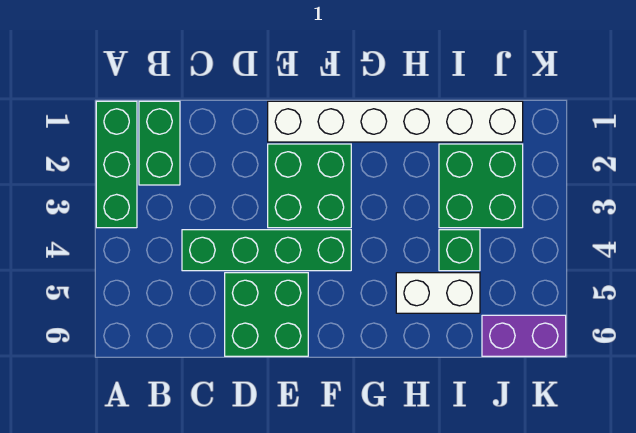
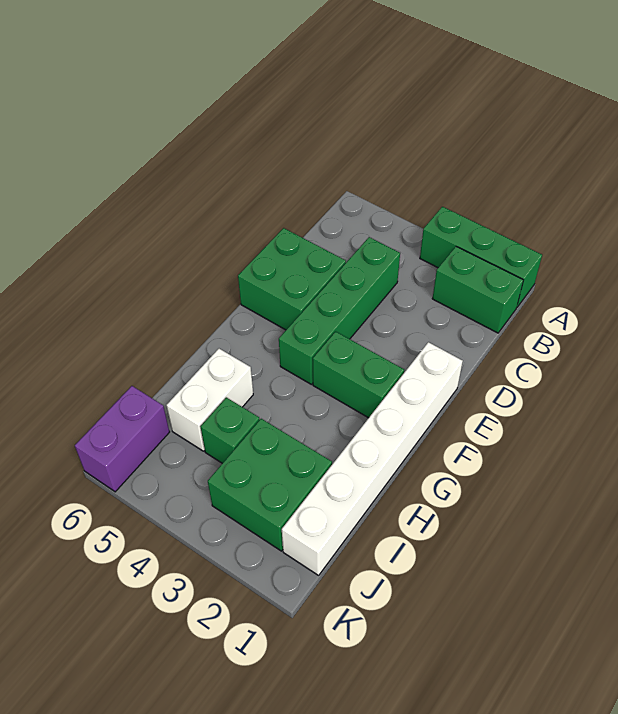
green brick E2:F3 level 1 -> green brick F2:F3 level 1

